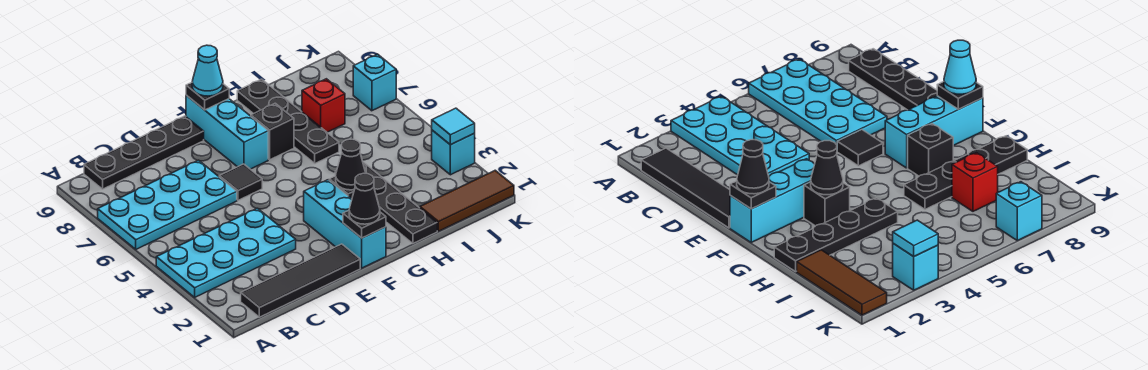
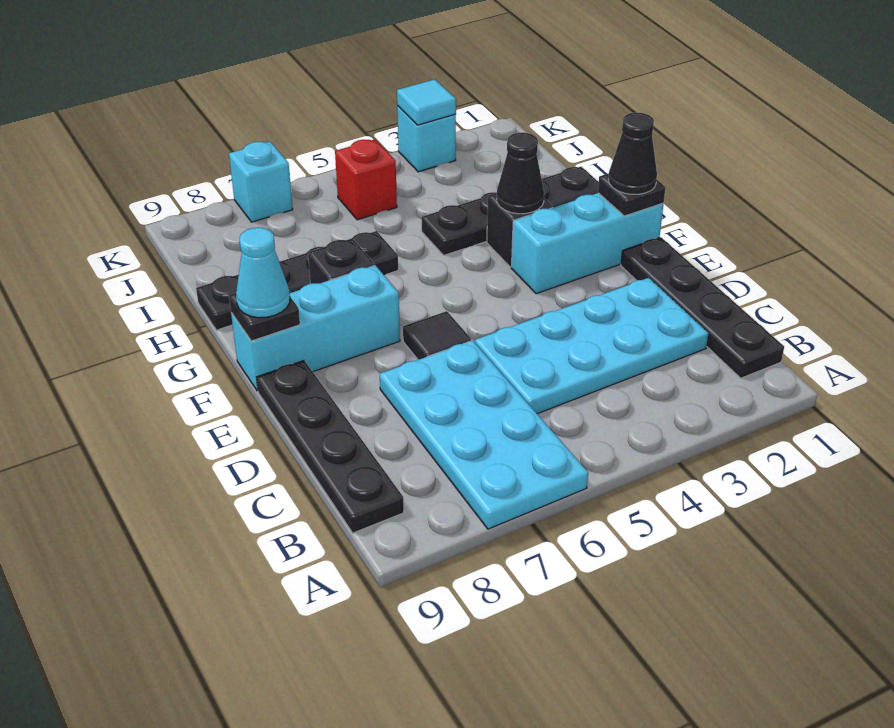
cyan plate A3:D4 level 1 -> cyan plate C2:D5 level 1
black tile B1:E1 level 1 -> black plate B1:E1 level 1
brown tile I1:K1 level 1 -> none
red brick I7 level 1 -> red brick J5 level 1

